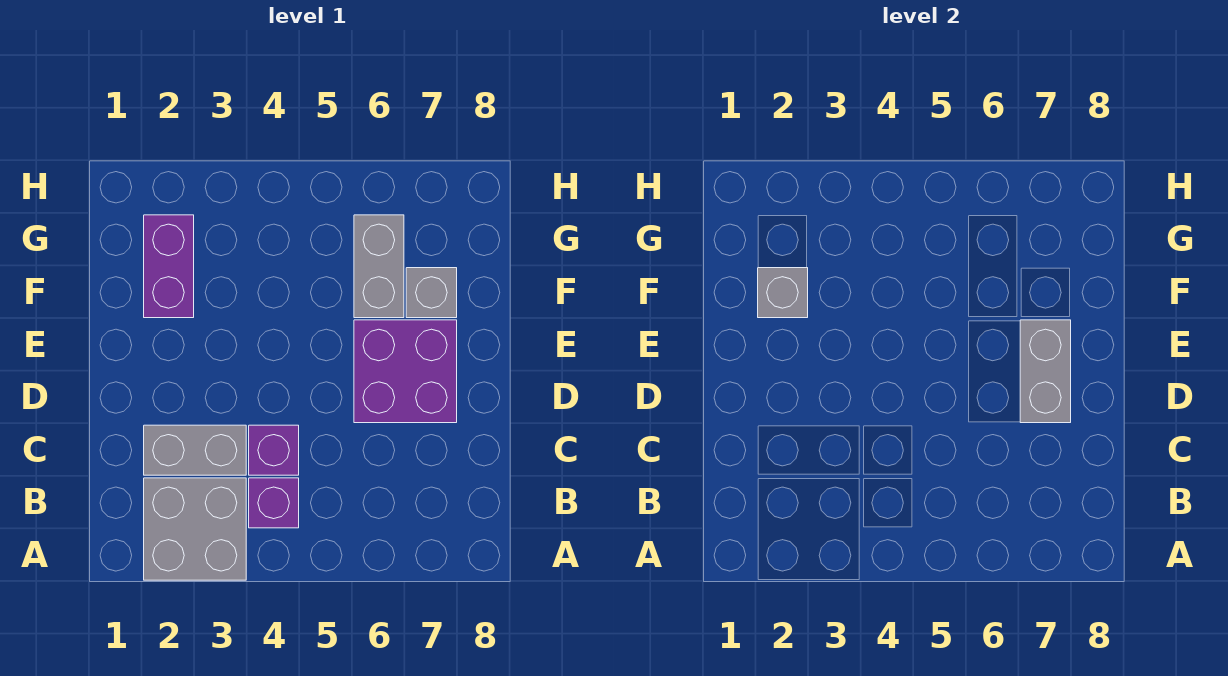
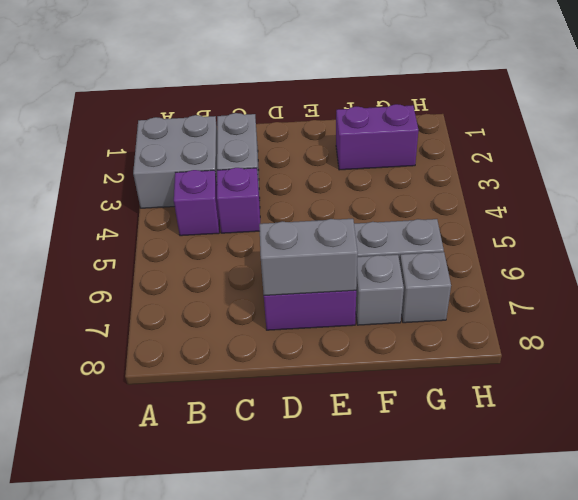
grey brick F2 level 2 -> grey brick G7 level 1

